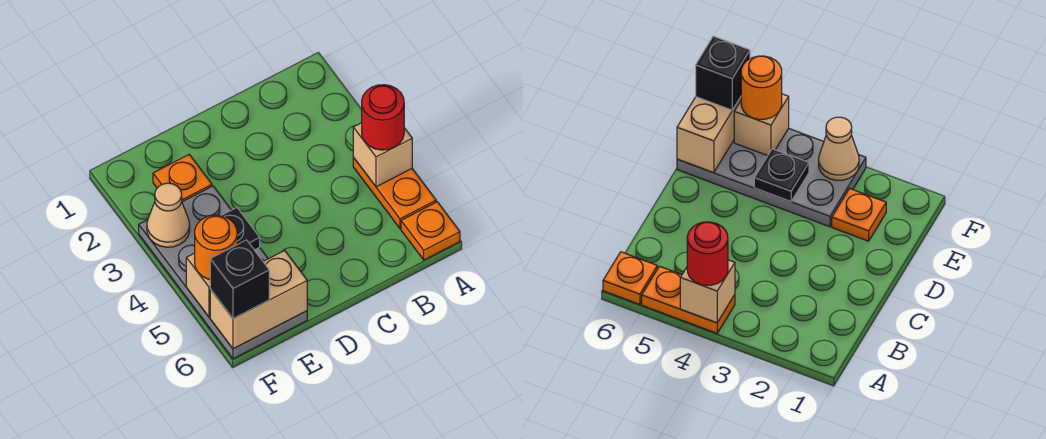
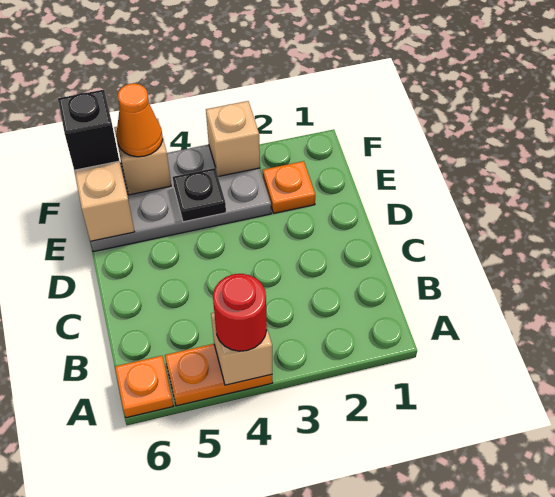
tan cone F3 level 2 -> tan brick F3 level 2
orange round brick F5 level 3 -> orange cone F5 level 3

